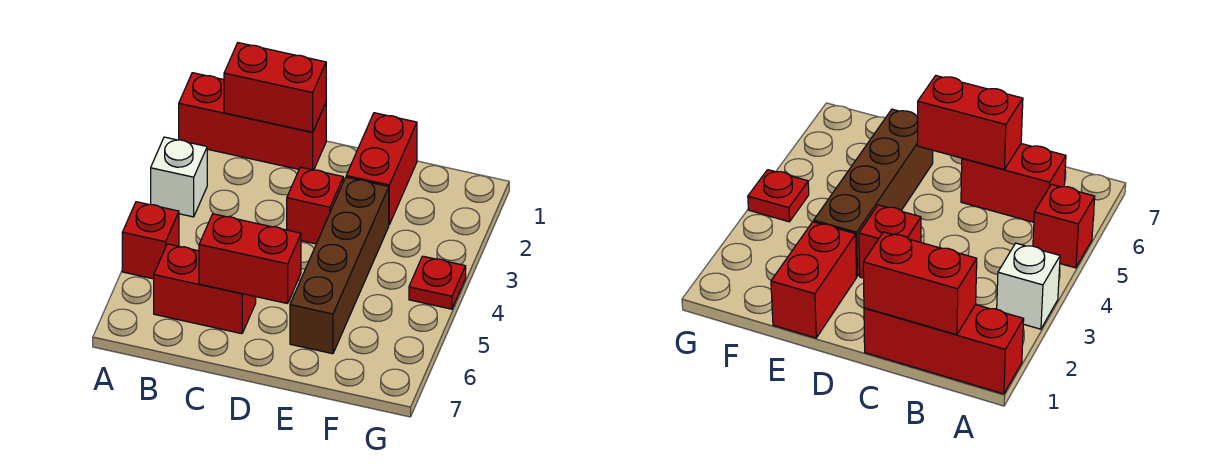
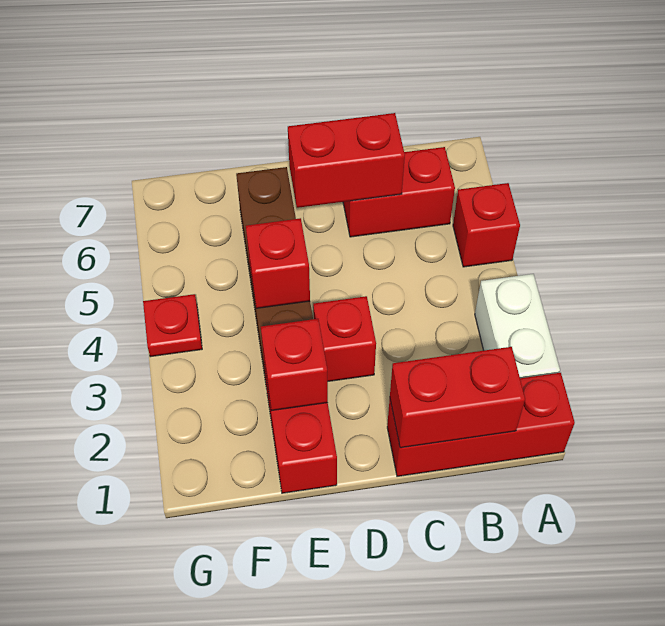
white brick A3 level 1 -> white brick A2:A3 level 1
none -> red brick E2 level 2
none -> red brick E4 level 2

